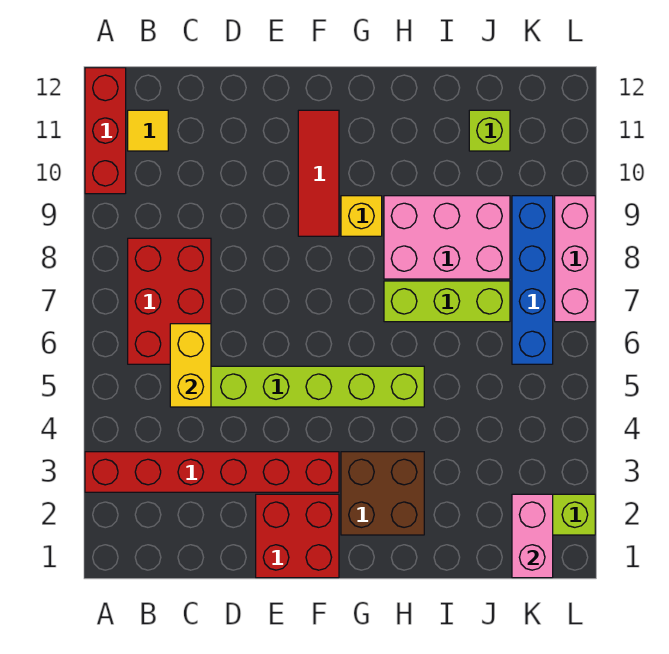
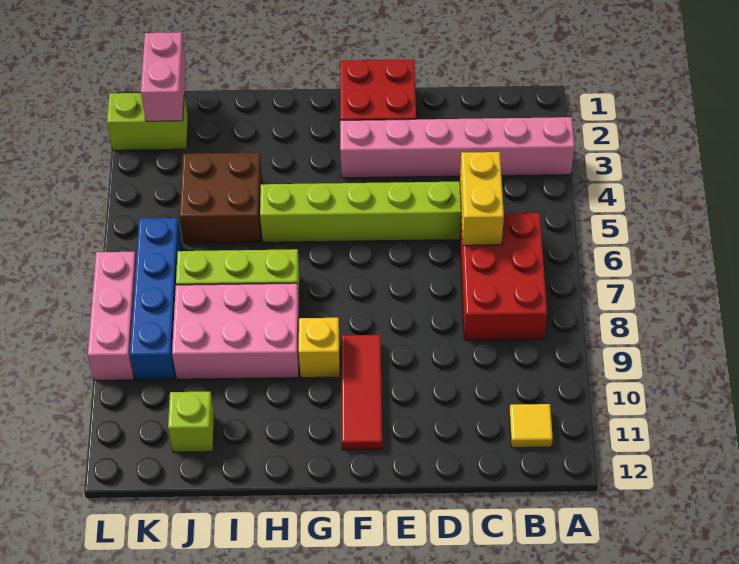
red brick A3:F3 level 1 -> pink brick A3:F3 level 1
red brick A10:A12 level 1 -> none
brown brick G2:H3 level 1 -> brown brick I4:J5 level 1

